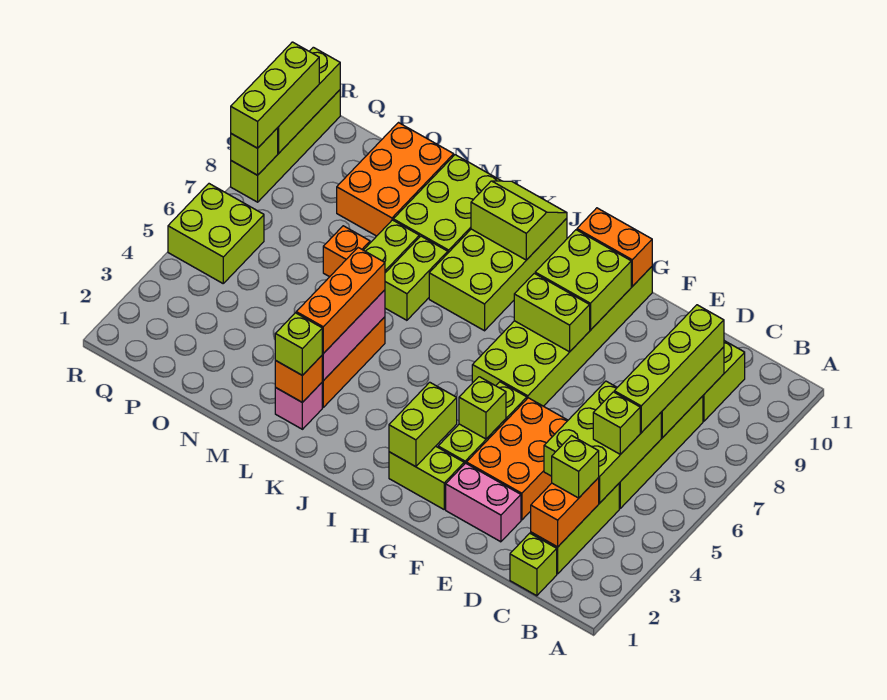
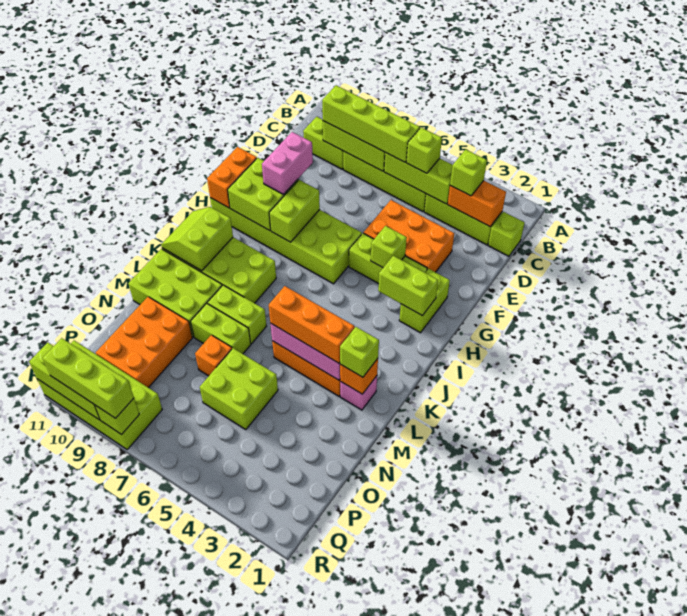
lime brick C4:D6 level 2 -> lime brick C4:C6 level 2
pink brick E2:F2 level 1 -> pink brick F9:G9 level 3
orange brick N9:O11 level 1 -> orange brick N9:P10 level 1
lime brick Q5:R6 level 1 -> lime brick N5:O6 level 1
lime brick R8:R11 level 1 -> lime brick Q8:R11 level 1

